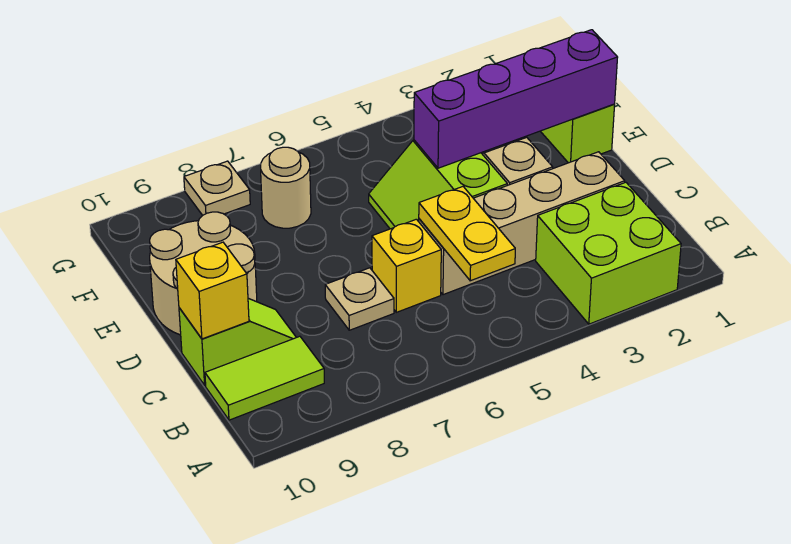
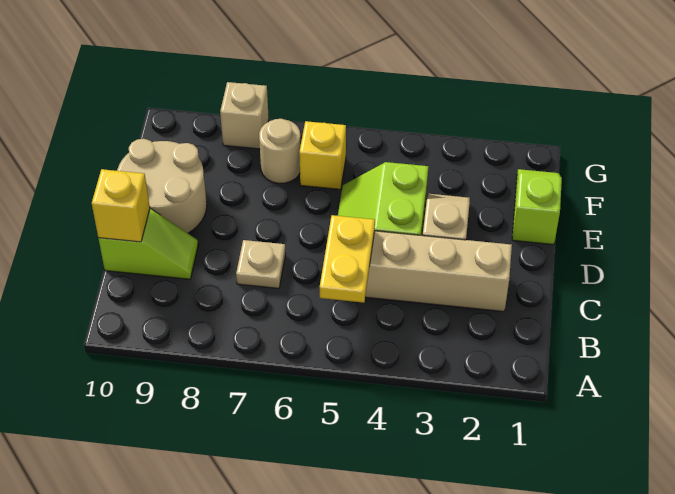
lime brick A2:B3 level 1 -> none
lime tile B9:B10 level 1 -> none
yellow brick C6 level 1 -> yellow brick F6 level 1
purple brick E1:E4 level 2 -> none
tan plate G8 level 1 -> tan brick G8 level 1

